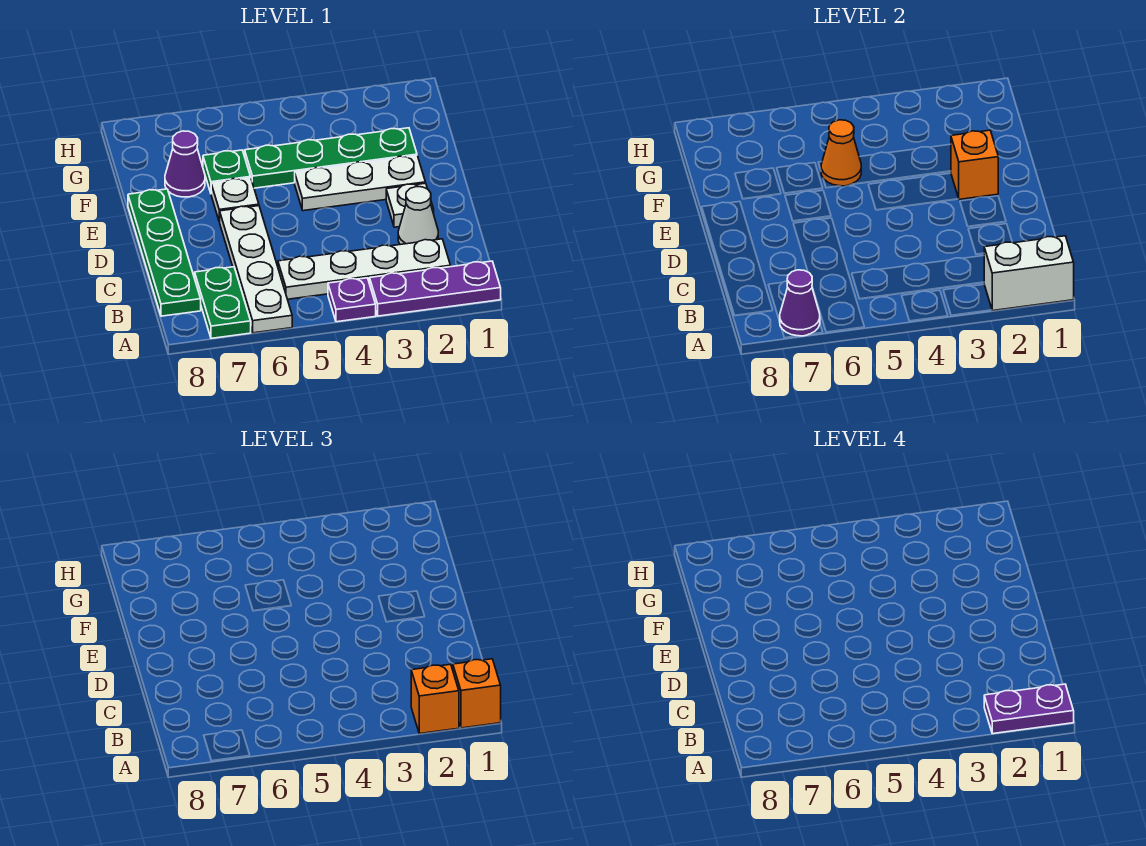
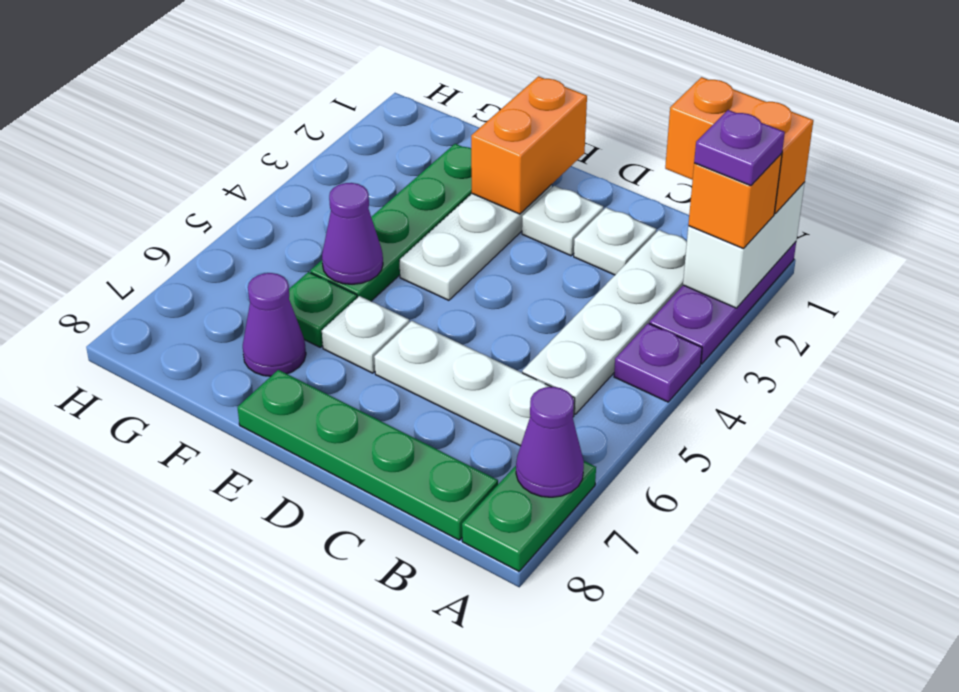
orange brick A1 level 3 -> orange brick A1:B1 level 3
purple plate A1:A2 level 4 -> purple plate A2 level 4
white plate A6:D6 level 1 -> white plate B6:D6 level 1
green plate A7:B7 level 1 -> green plate A7:A8 level 1
white cone C2 level 1 -> white plate C2 level 1
orange brick E2 level 2 -> orange brick E1:E2 level 2
orange cone F5 level 2 -> purple cone F5 level 2

